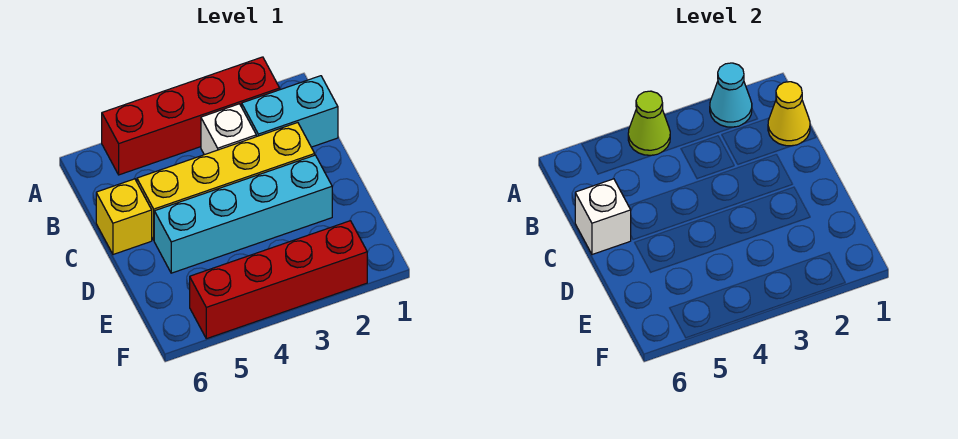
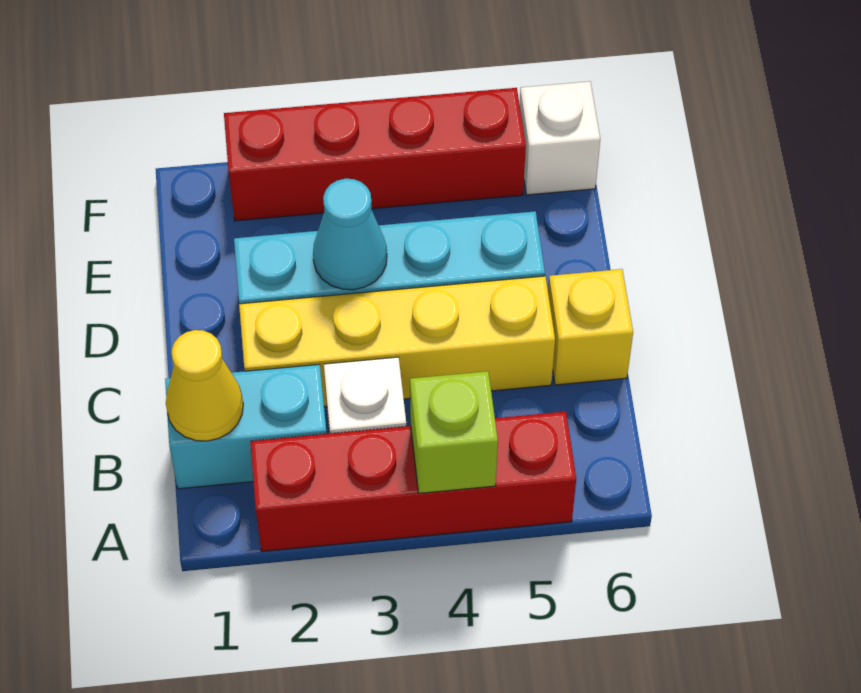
cyan cone A2 level 2 -> cyan cone D3 level 2
lime cone A4 level 2 -> lime brick A4 level 2
white brick C6 level 2 -> white brick F6 level 1

